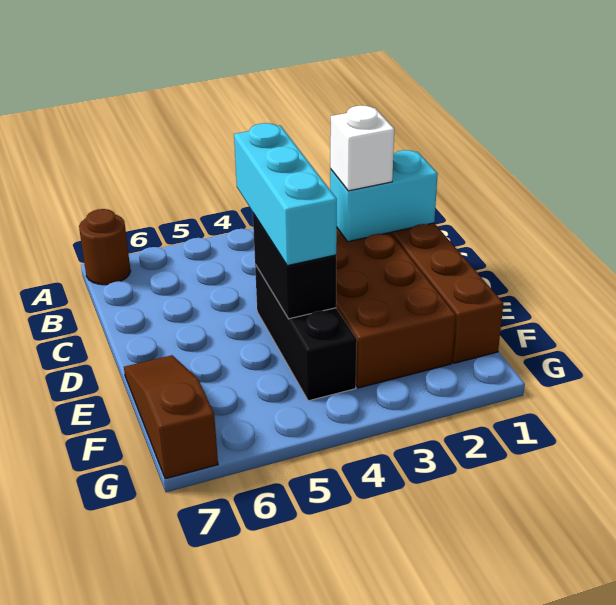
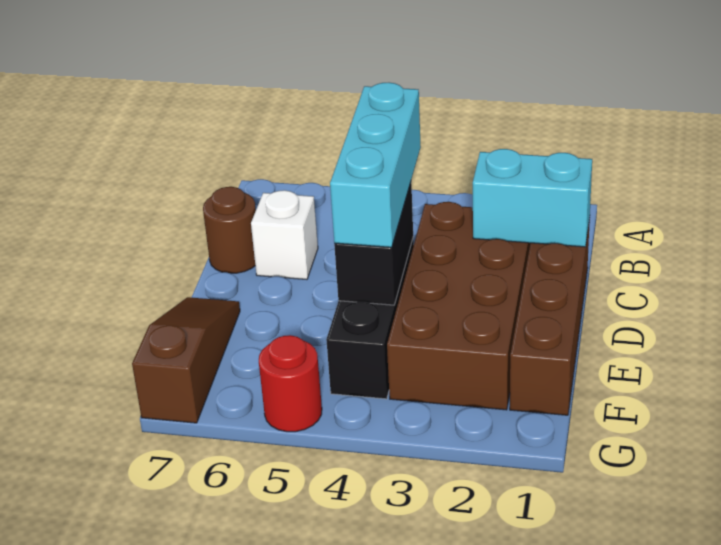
brown round brick A7 level 1 -> brown round brick C7 level 1
white brick C2 level 3 -> white brick C6 level 1
none -> red round brick G5 level 1

